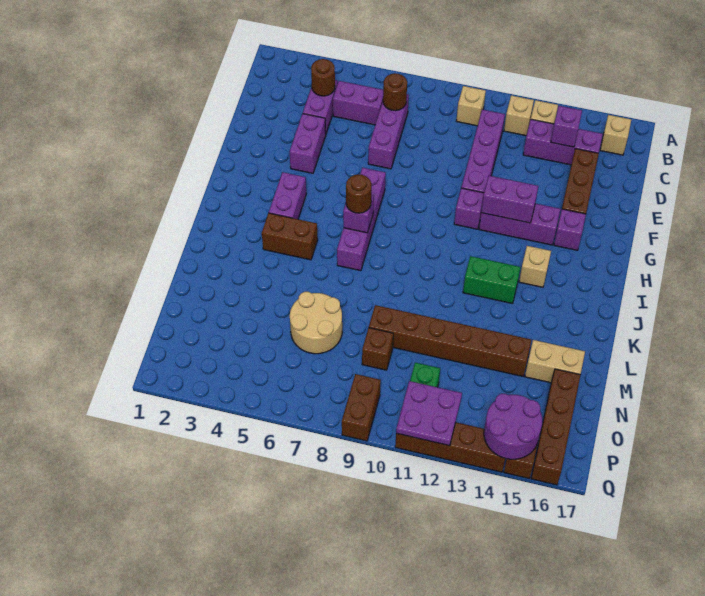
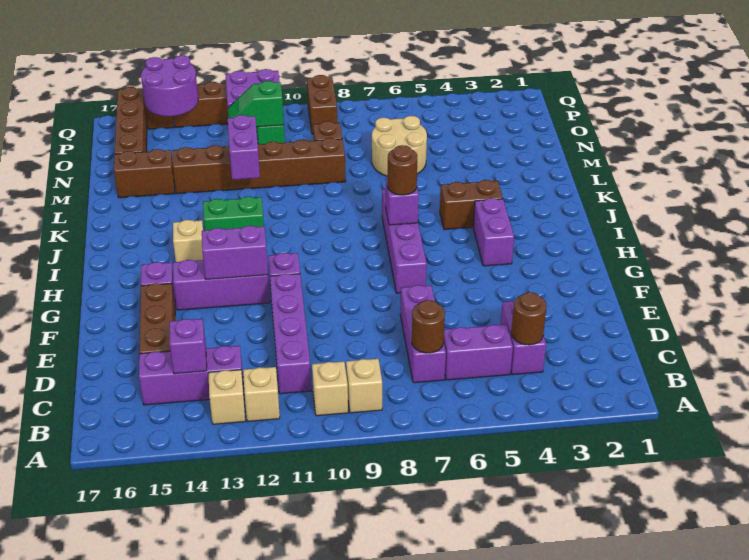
tan brick B16 level 1 -> tan brick B9 level 1
purple brick E4:F4 level 1 -> purple brick L12:M12 level 2
tan brick M15:M16 level 1 -> brown brick M15:M16 level 1
none -> green slope O11:O12 level 2 top 11

